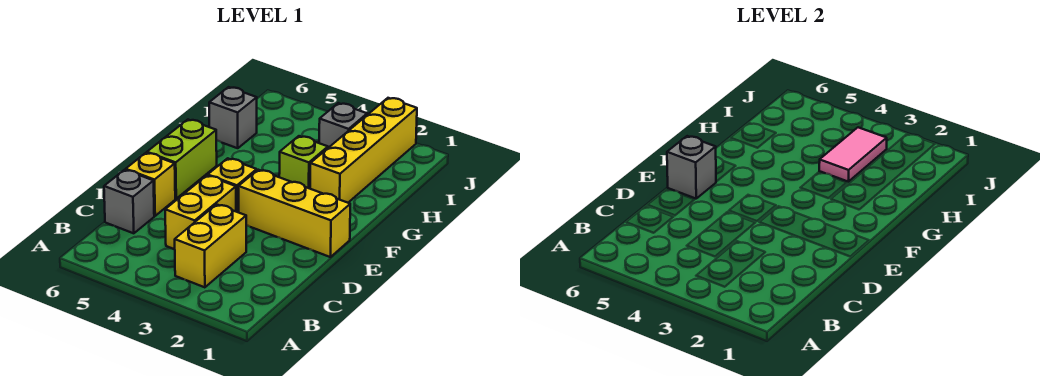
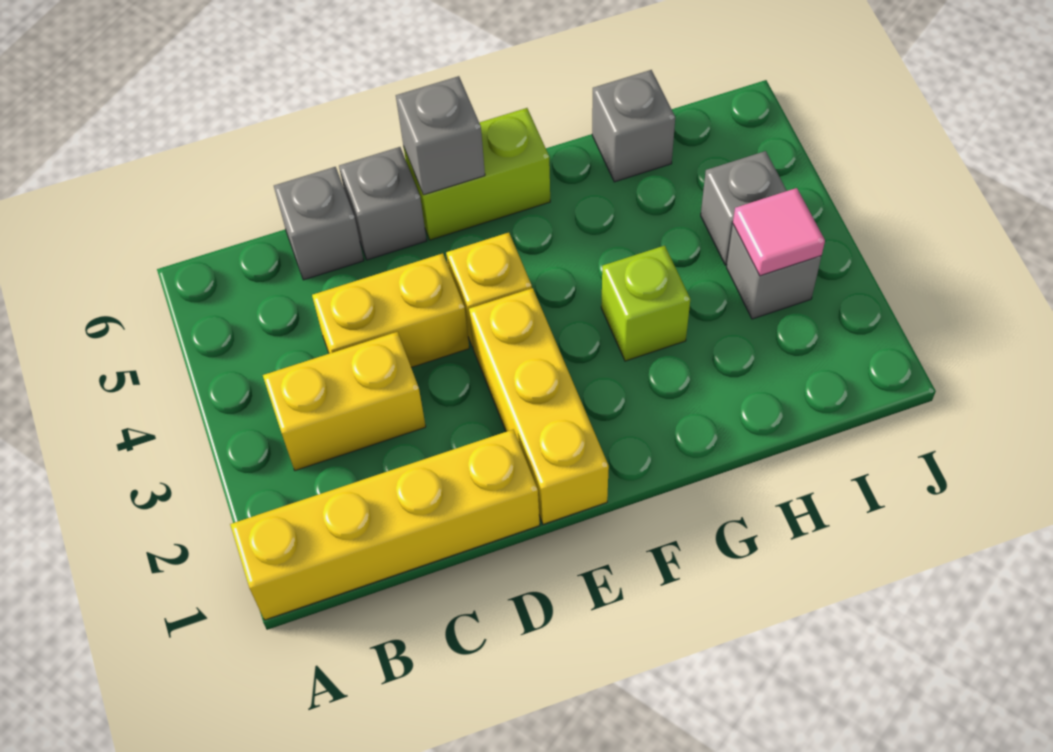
yellow brick D6 level 1 -> grey brick D6 level 1
yellow brick G2:J2 level 1 -> yellow brick A1:D1 level 1
pink tile H3:I3 level 2 -> pink tile I3 level 2
none -> grey brick I4 level 1

